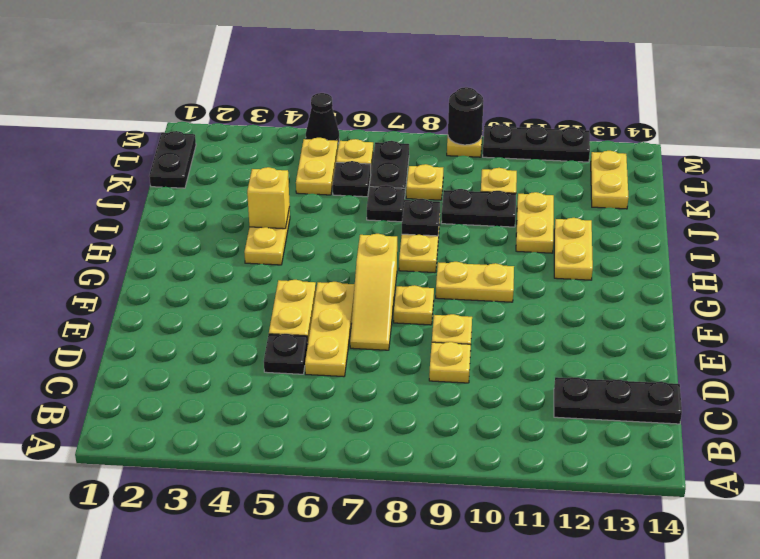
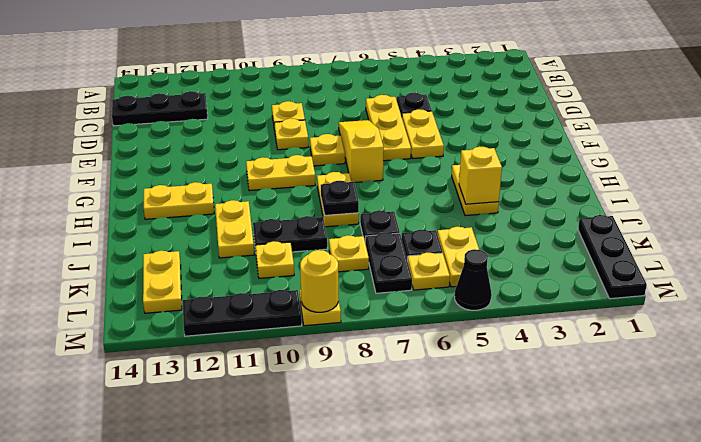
yellow plate H12:I12 level 1 -> yellow plate H12:H13 level 1
black plate K1:L1 level 1 -> black plate K1:M1 level 1
black round brick M9 level 2 -> yellow round brick M9 level 2

